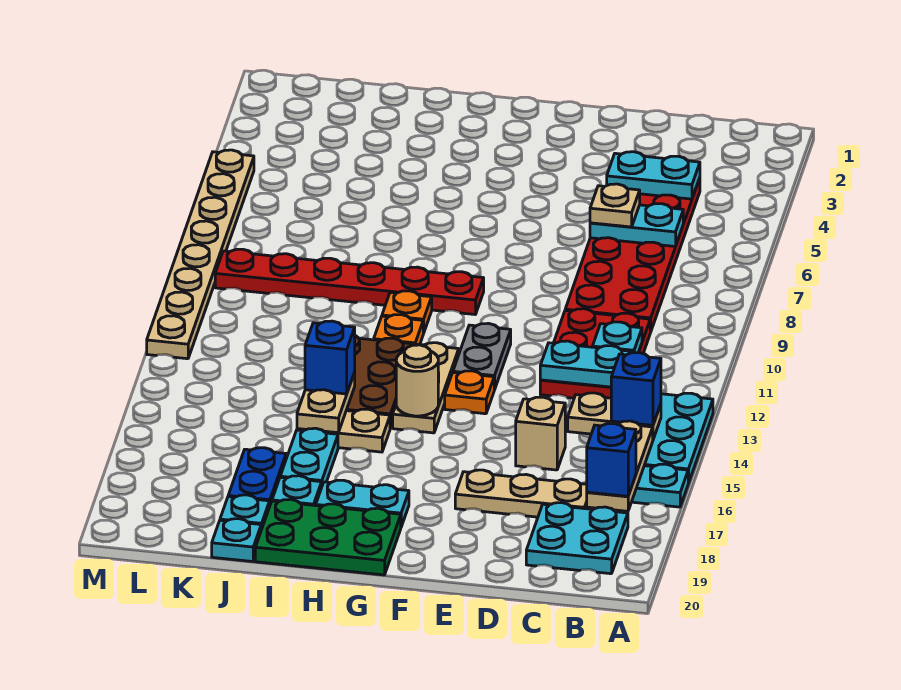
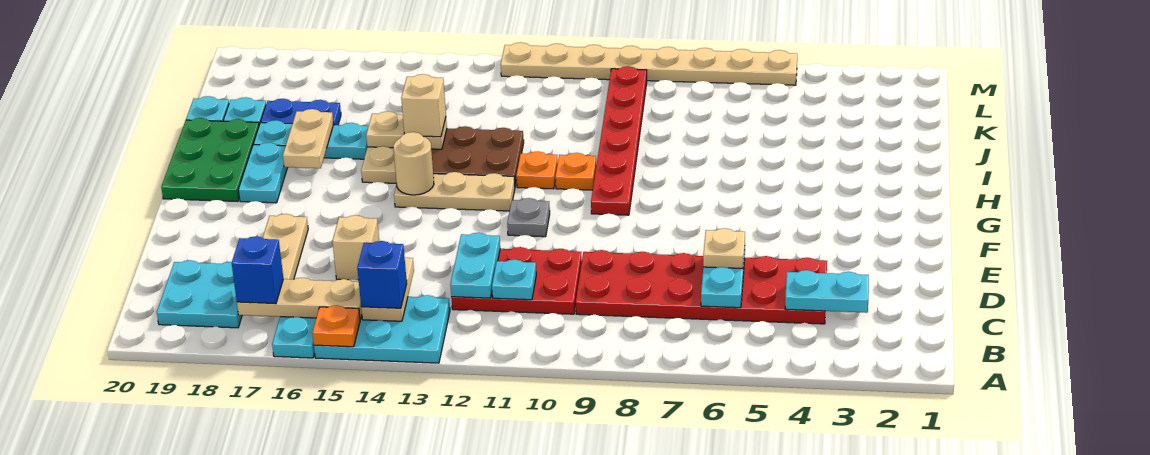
cyan plate C4:D4 level 2 -> cyan plate C3:C4 level 2
grey plate F11:F12 level 1 -> grey plate F11 level 1
orange plate F13 level 1 -> orange plate A15 level 2
none -> tan plate H17:I17 level 2
blue brick I14 level 3 -> tan brick I14 level 3

